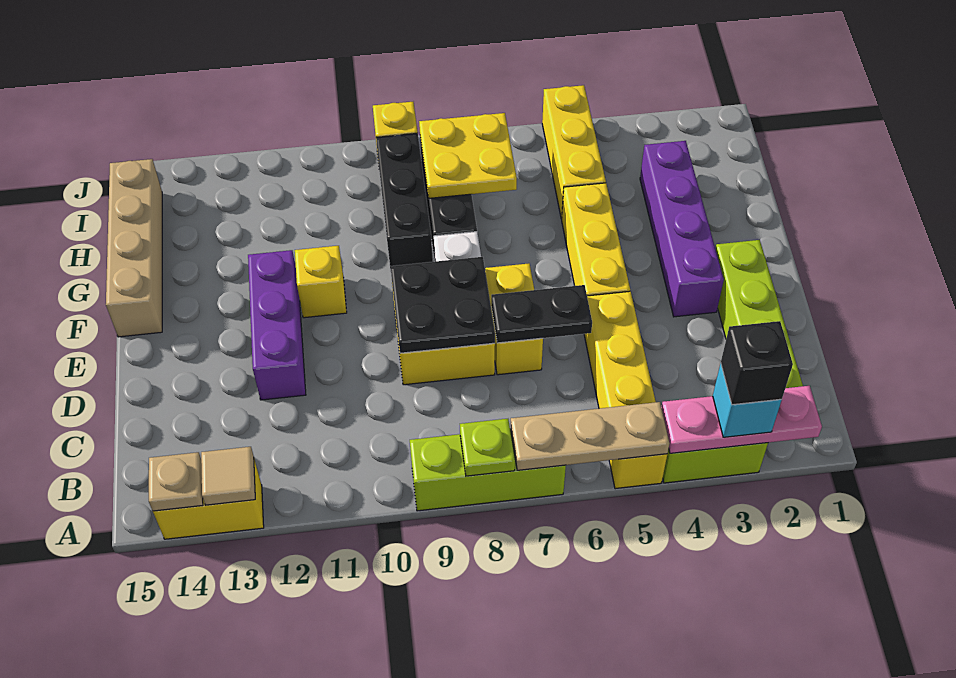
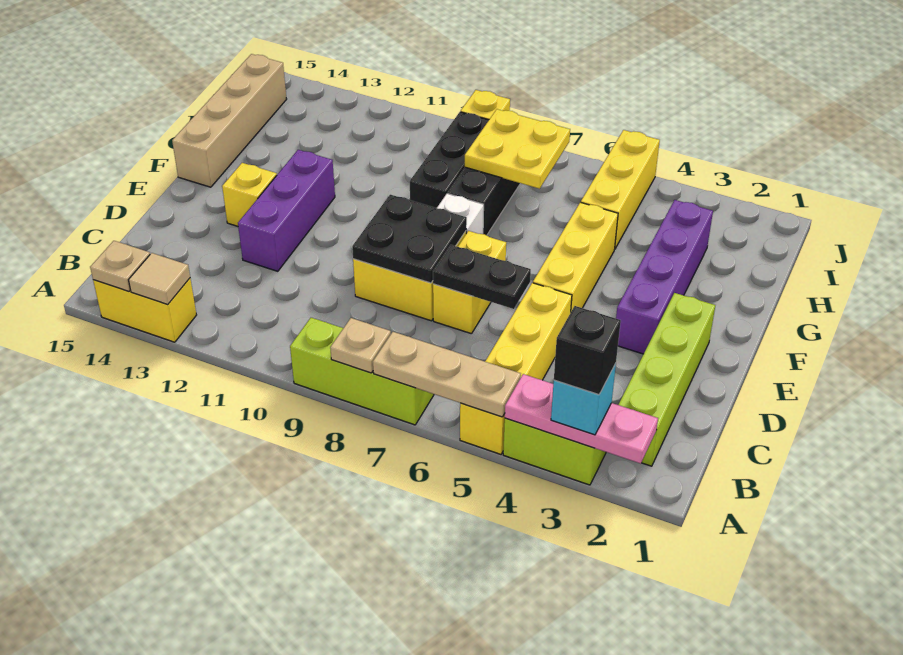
lime plate A8 level 2 -> tan plate A8 level 2
yellow brick F11 level 1 -> yellow brick E13 level 1

